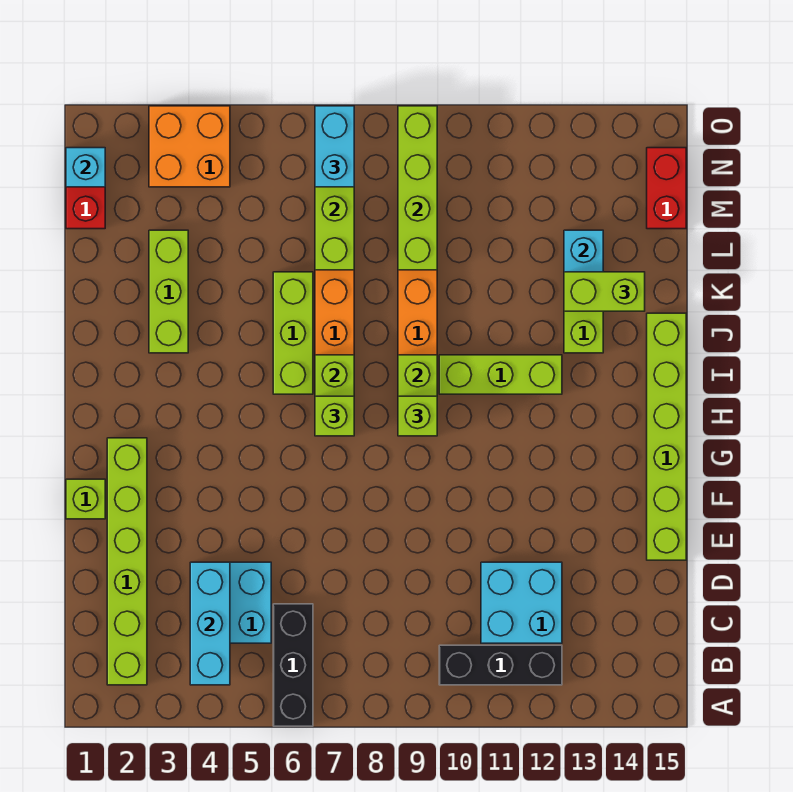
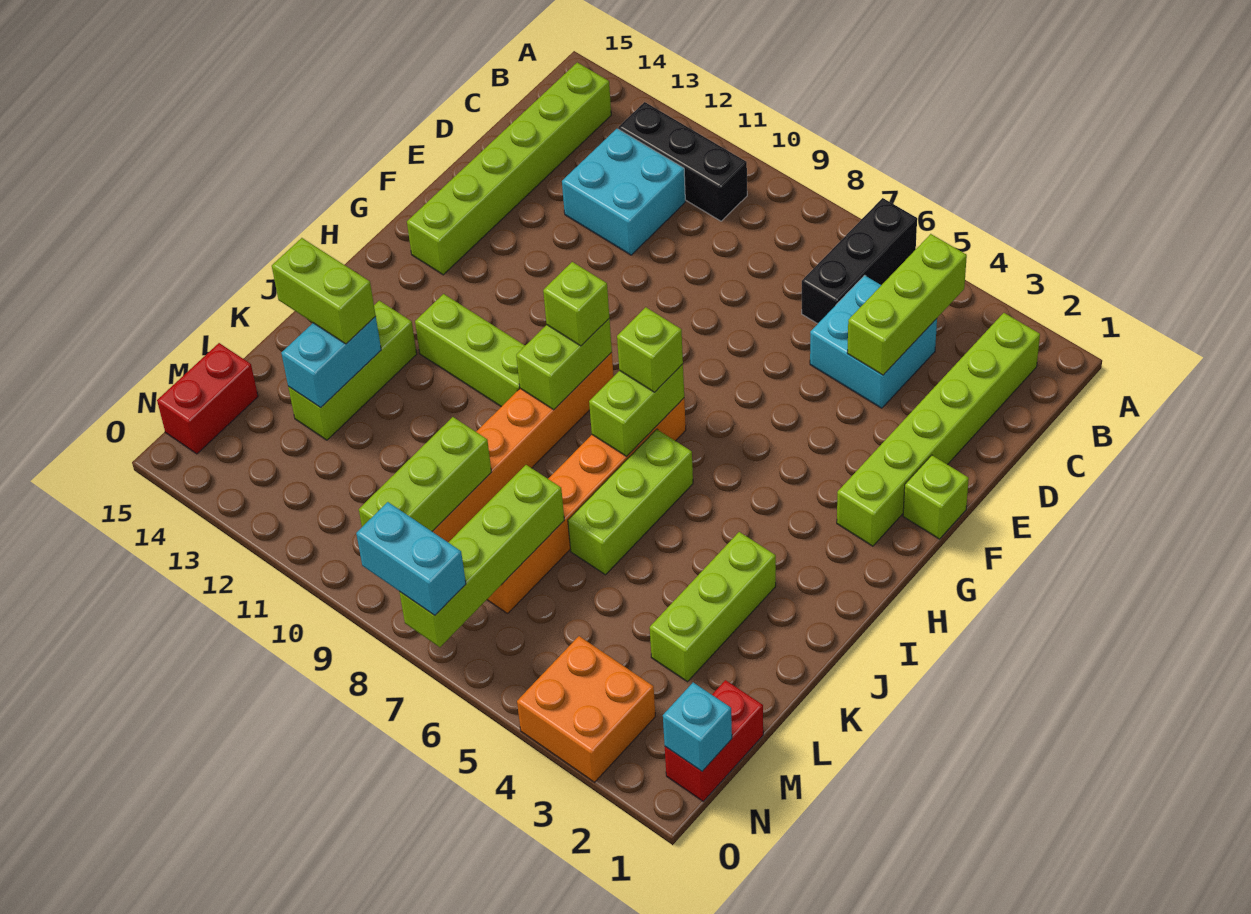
cyan brick B4:D4 level 2 -> lime brick B4:D4 level 2
lime brick E15:J15 level 1 -> lime brick B14:G14 level 1
lime brick L9:O9 level 2 -> lime brick L9:N9 level 2
cyan brick N7:O7 level 3 -> cyan brick O7:O8 level 3

